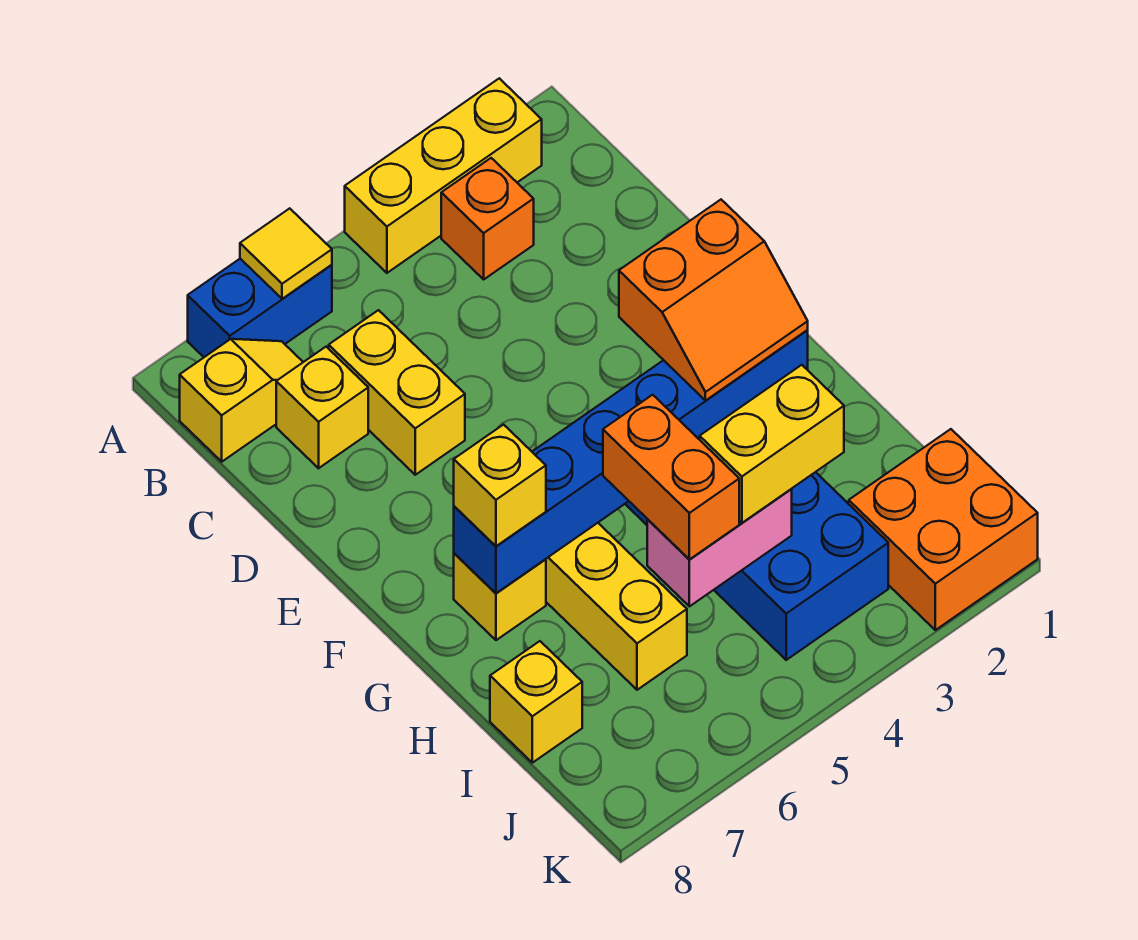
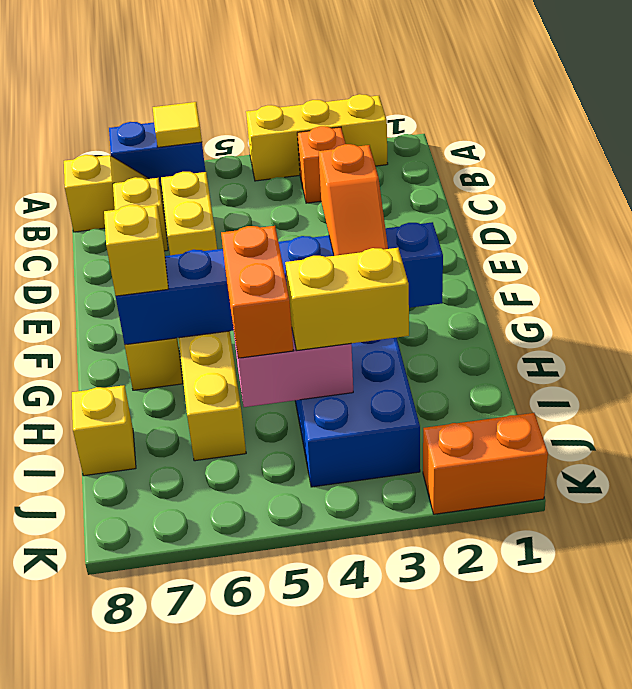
orange slope F2:G3 level 3 top F -> orange slope F3:G3 level 3 top F
orange brick J1:K2 level 1 -> orange brick K1:K2 level 1

